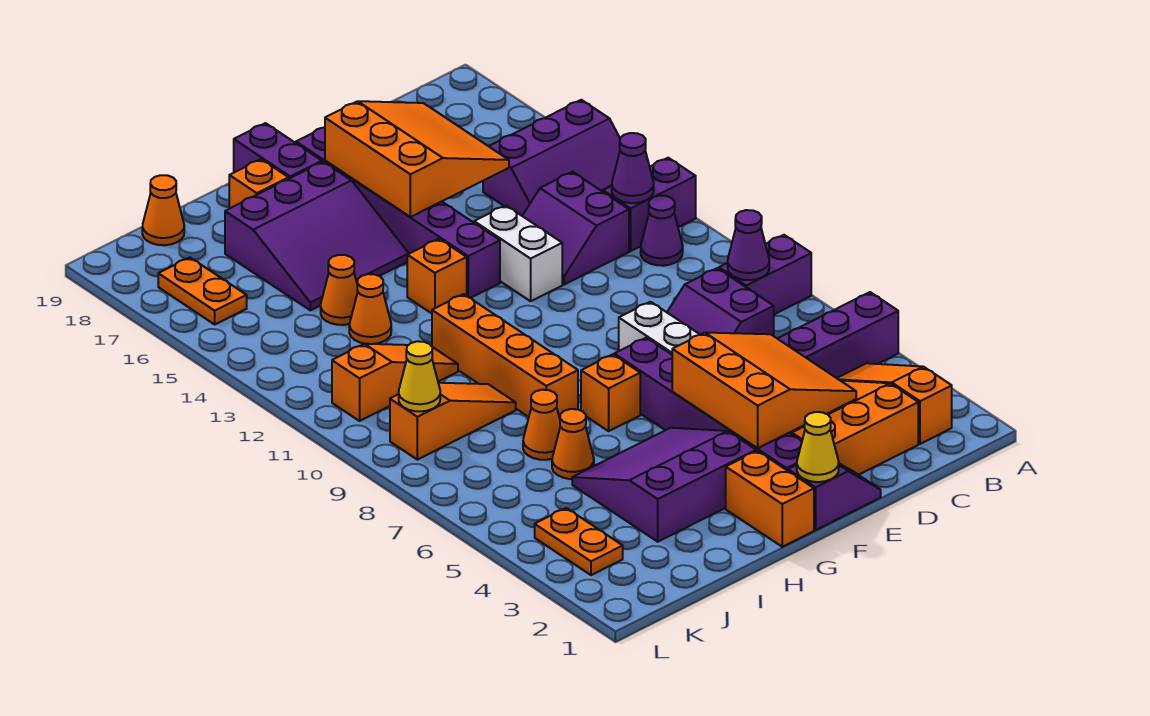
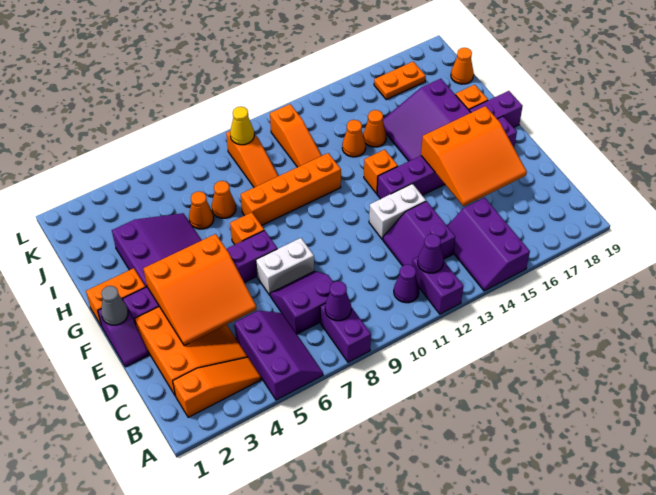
purple slope C12:D13 level 1 top C -> purple slope C12:D13 level 1 top 13
yellow cone F1 level 2 -> grey cone F1 level 2
orange plate K3:K4 level 1 -> none

